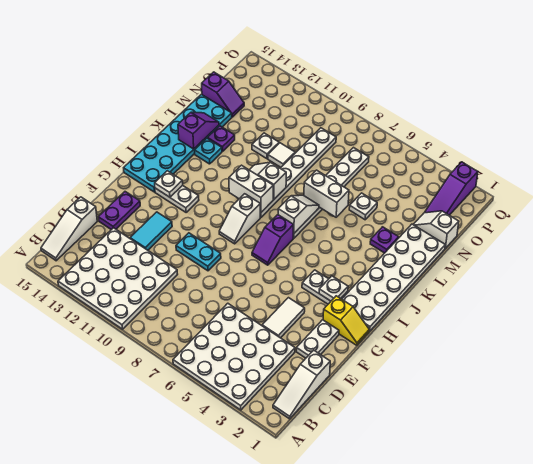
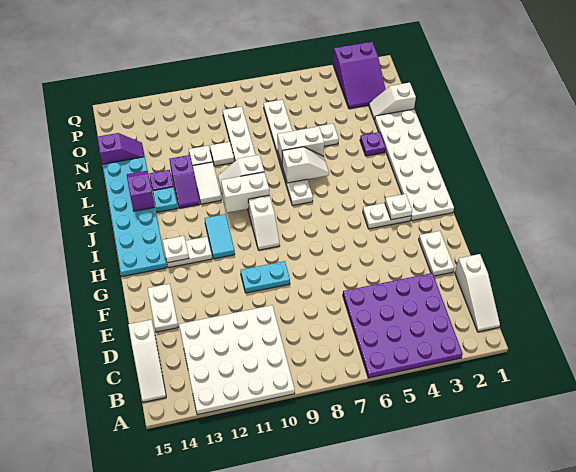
white plate A3:D6 level 1 -> purple plate A3:D6 level 1
white tile E4:F4 level 1 -> white tile K11:L11 level 1
cyan tile E12:F12 level 1 -> cyan tile H11:I11 level 1
purple plate E14:F14 level 1 -> white plate E14:F14 level 1
yellow slope G1:G2 level 1 top 2 -> none
purple slope H7:I7 level 1 top I -> purple slope K12:L12 level 1 top L
white slope J7:K7 level 2 top J -> white slope K6:K7 level 2 top 7
purple slope O2:Q2 level 1 top Q -> purple slope O2:Q3 level 1 top Q

